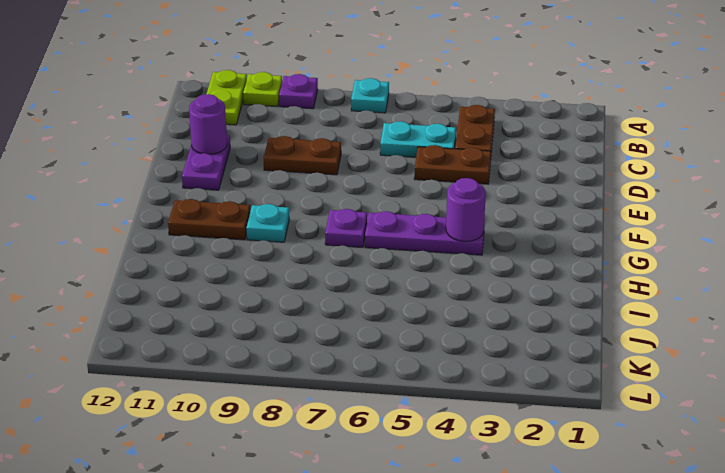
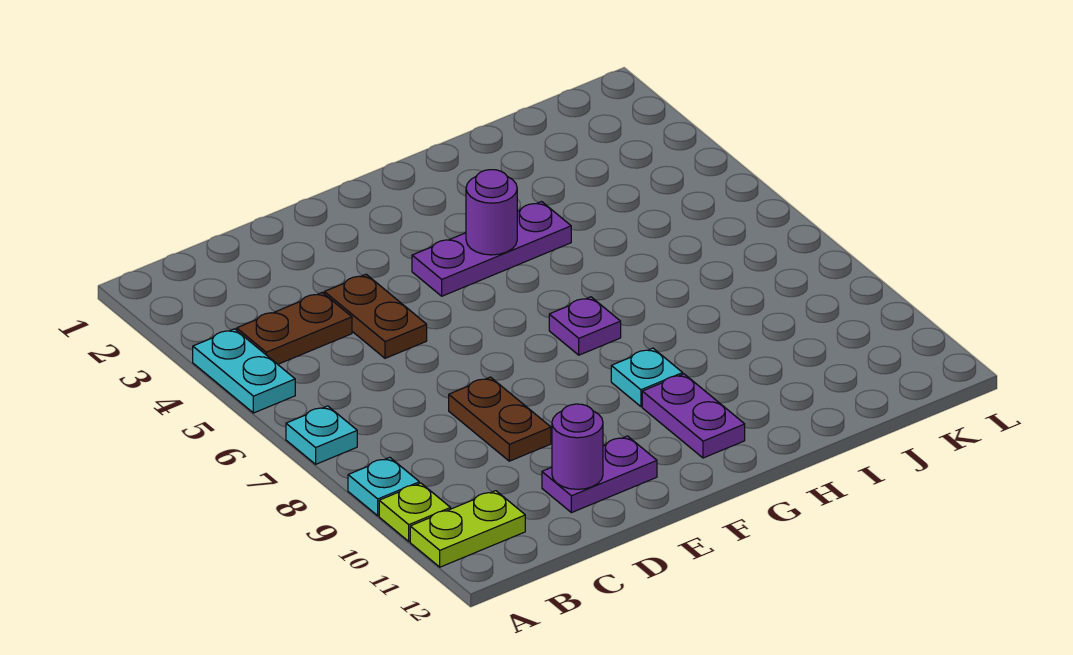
purple plate A9 level 1 -> cyan plate A9 level 1
cyan plate C5:C6 level 1 -> cyan plate A4:A5 level 1
purple plate G4:G6 level 1 -> purple plate F4:H4 level 1
brown plate G10:G11 level 1 -> purple plate G10:G11 level 1

